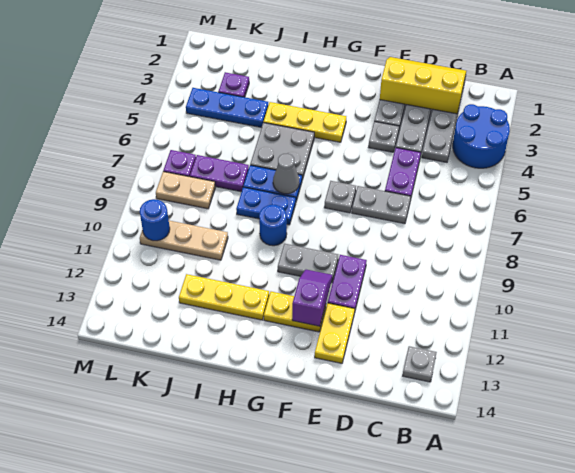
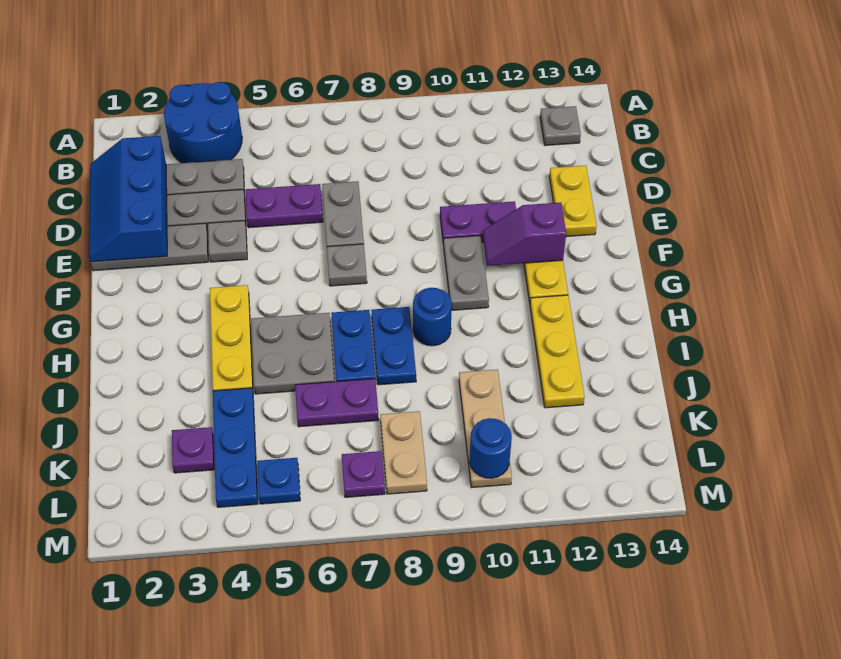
yellow slope C1:E2 level 2 top 2 -> blue slope C1:E2 level 2 top 2
yellow plate E12:E13 level 1 -> yellow plate D13:E13 level 1
grey cone H7 level 2 -> none
purple plate J7:K7 level 1 -> purple plate J6:J7 level 1
none -> blue plate L5 level 1

